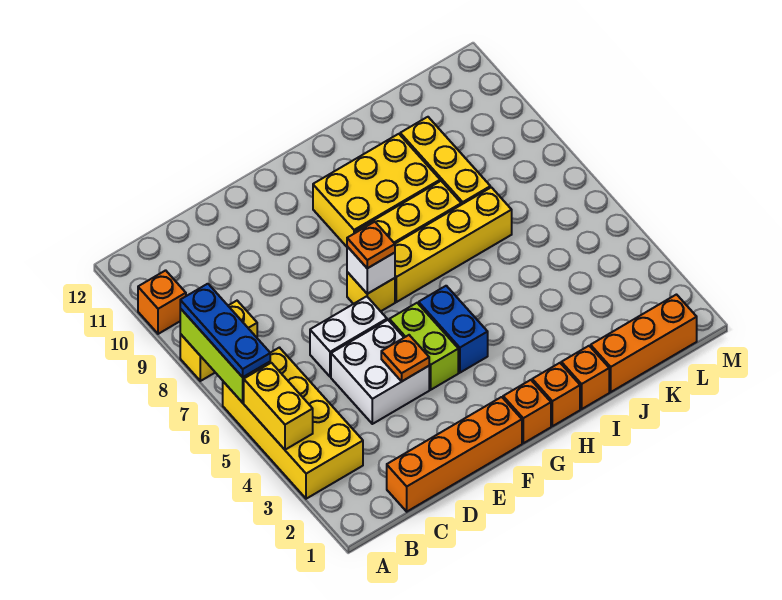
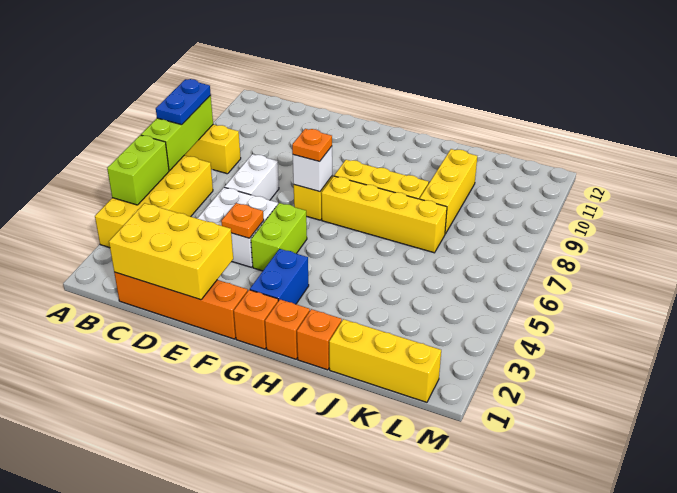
yellow brick A4:A5 level 2 -> lime brick A4:A5 level 2
blue plate A6:A8 level 3 -> blue plate A7:A8 level 3
orange brick A10 level 1 -> none
white brick D6:E6 level 1 -> white brick D6:D7 level 1
blue brick G4:G5 level 1 -> blue brick G2:G3 level 1
yellow brick G9:I10 level 1 -> yellow brick C1:E2 level 2
orange brick J1:L1 level 1 -> yellow brick J1:L1 level 1

